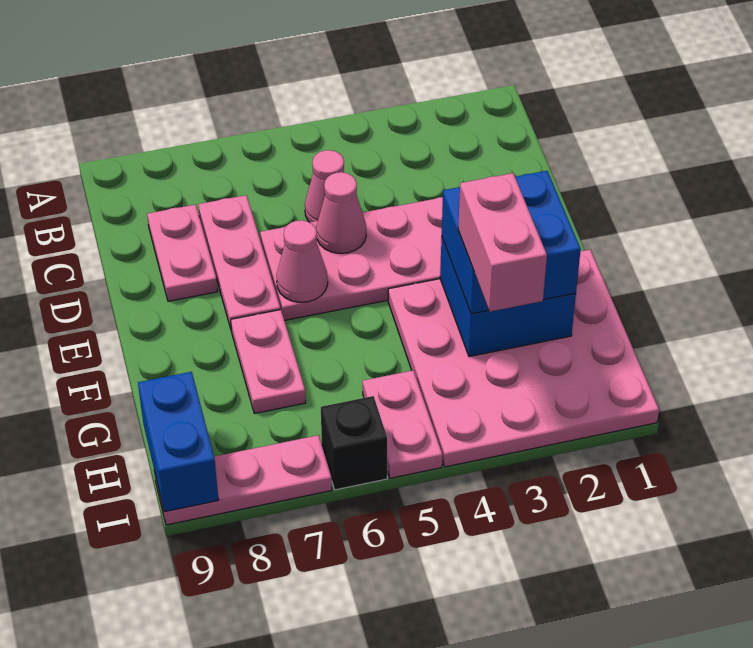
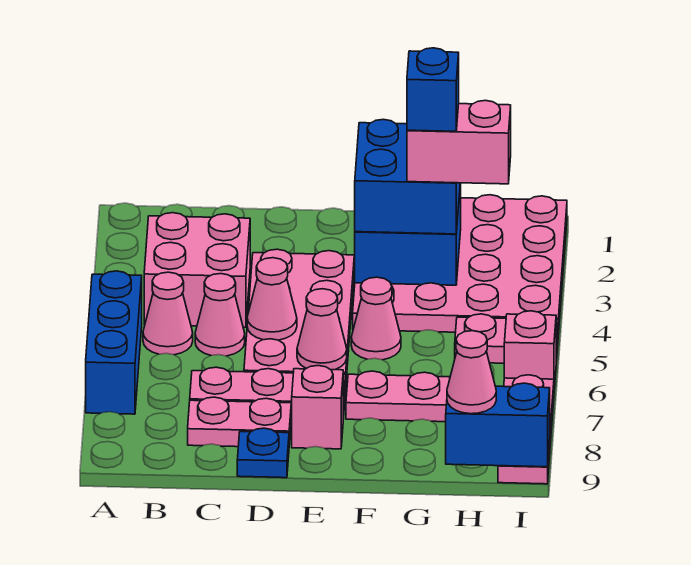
none -> blue brick A5:A7 level 1
none -> pink brick B3:C4 level 1
none -> pink cone B5 level 1
none -> blue plate D9 level 1
none -> pink brick E8 level 1
none -> pink cone F5 level 1
none -> blue brick G3 level 5
none -> pink cone H9 level 3
black brick I6 level 1 -> pink brick I6 level 1

